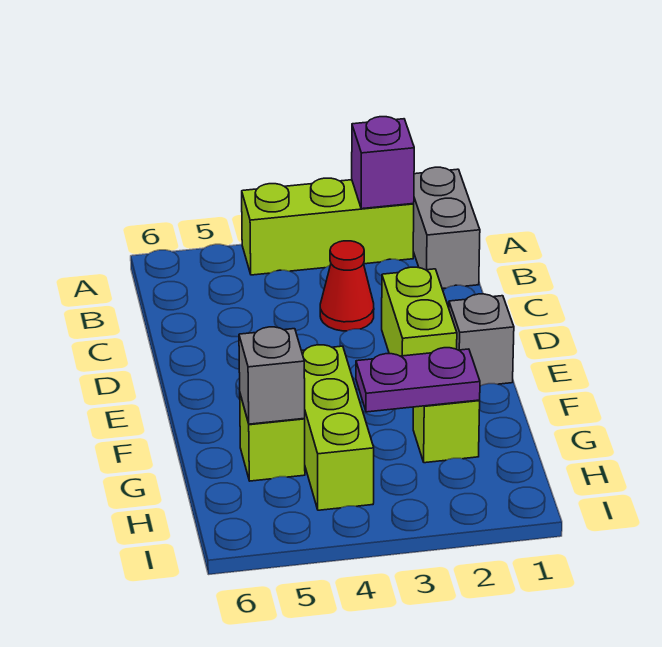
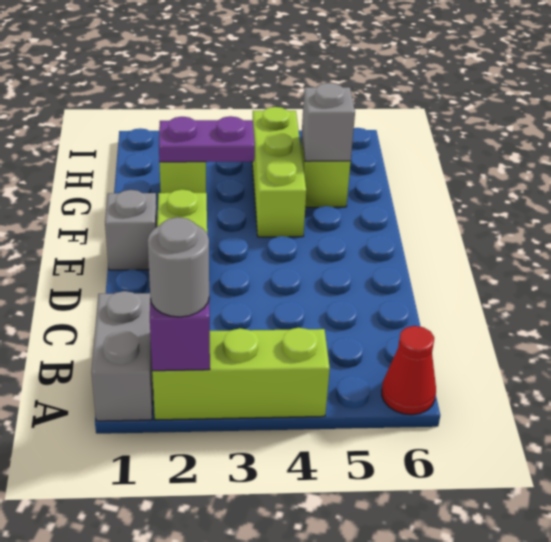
none -> grey round brick A2 level 3
red cone C3 level 1 -> red cone A6 level 1

